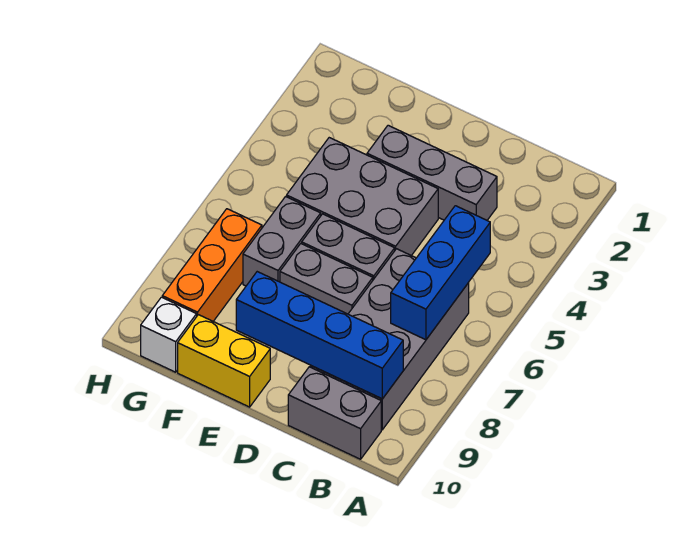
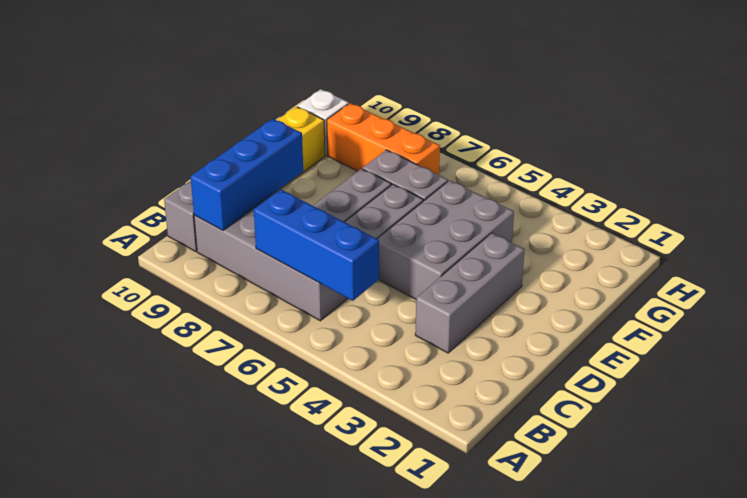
blue brick B9:E9 level 2 -> blue brick B9:D9 level 2

